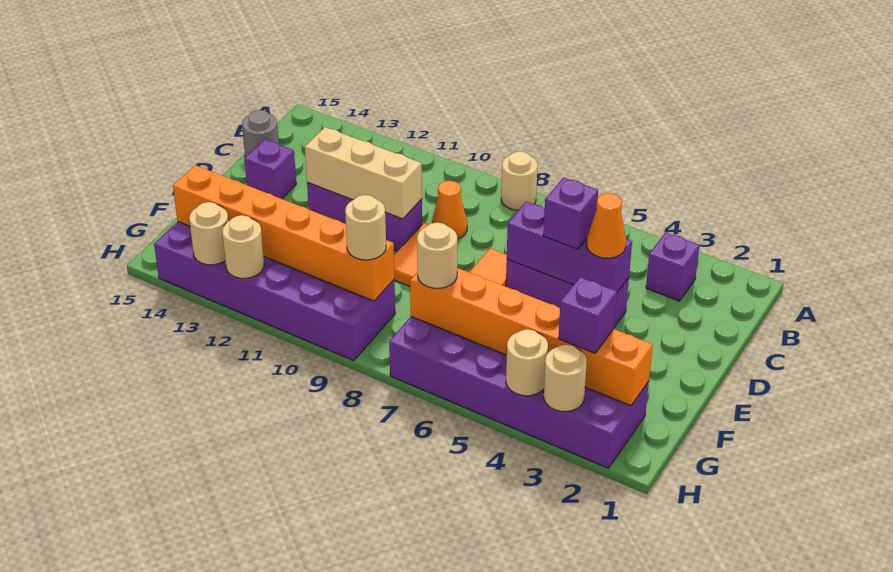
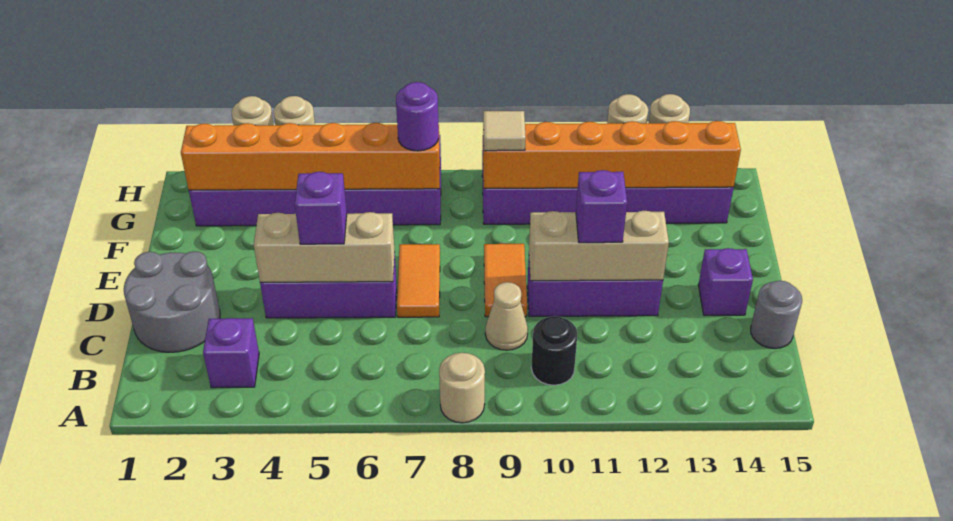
none -> black round brick B10 level 1
none -> grey round brick C1:D2 level 1
orange cone C9 level 1 -> tan cone C9 level 1
purple brick D4:D6 level 2 -> tan brick D4:D6 level 2
orange cone D4 level 3 -> none
purple brick G3 level 3 -> purple brick D11 level 3
tan round brick G7 level 3 -> purple round brick G7 level 3
tan round brick G9 level 3 -> tan tile G9 level 3

